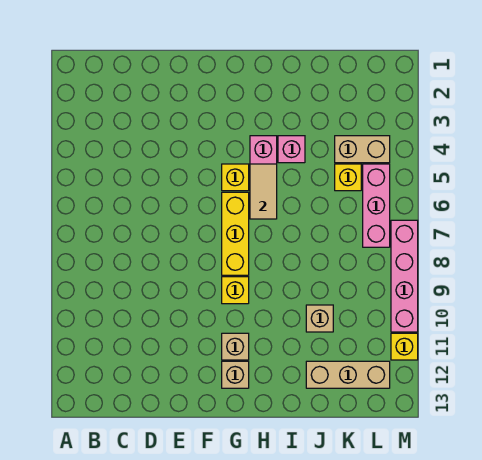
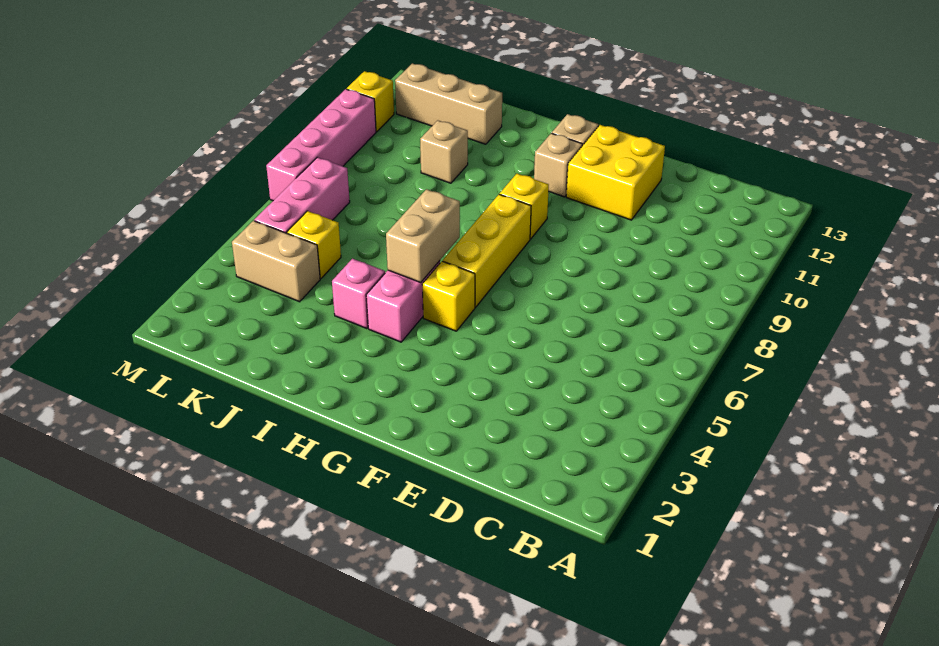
none -> yellow brick E11:F12 level 1
tan tile H5:H6 level 2 -> tan brick H5:H6 level 2

